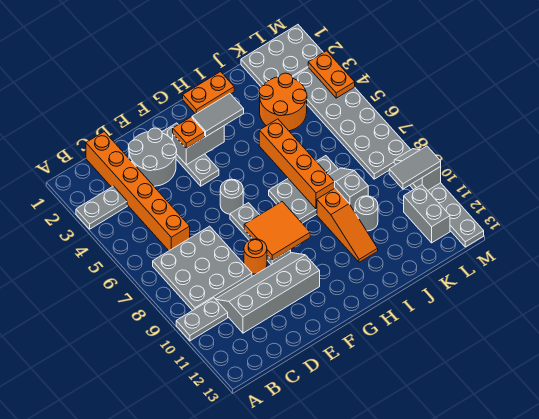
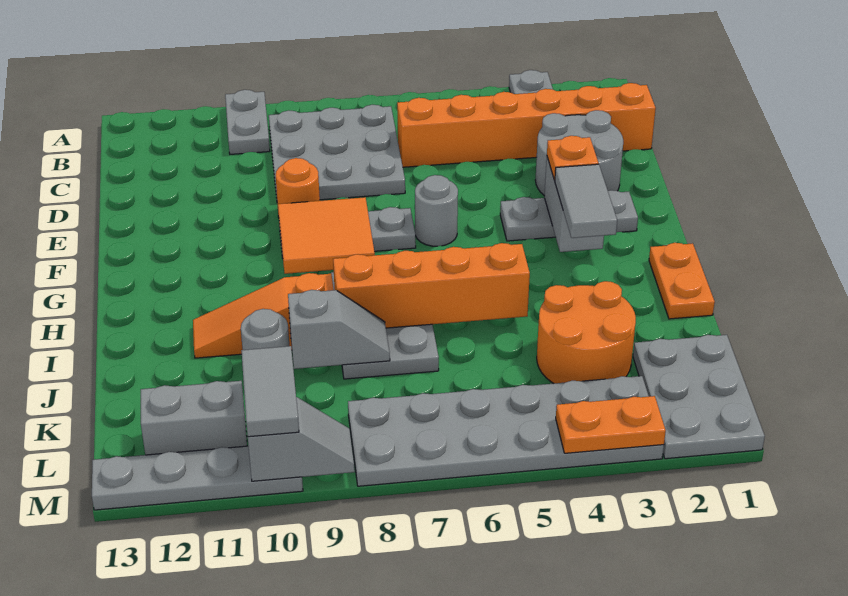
grey slope C10:F11 level 1 top 11 -> none

